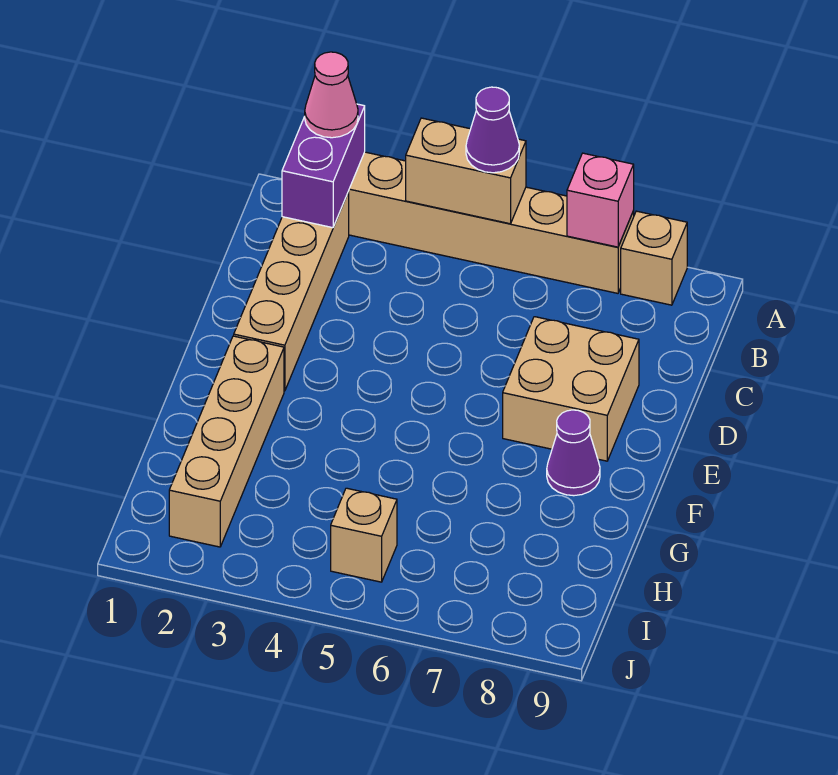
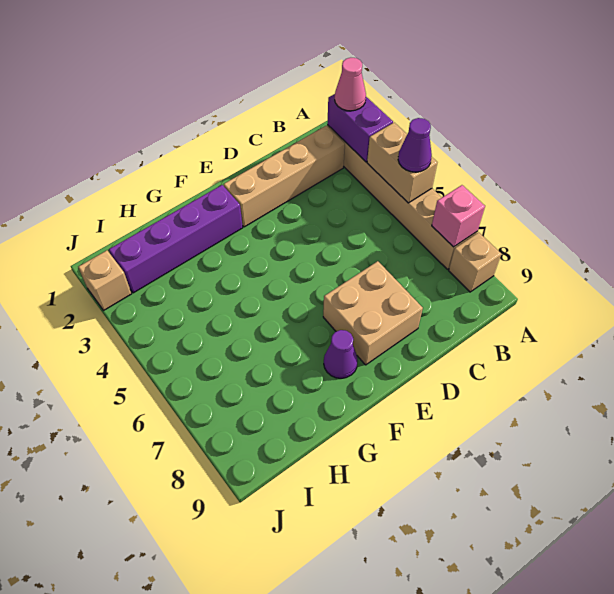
purple brick A2:B2 level 2 -> purple brick A2:A3 level 2
tan brick F2:I2 level 1 -> purple brick F2:I2 level 1
tan brick I5 level 1 -> tan brick J2 level 1

